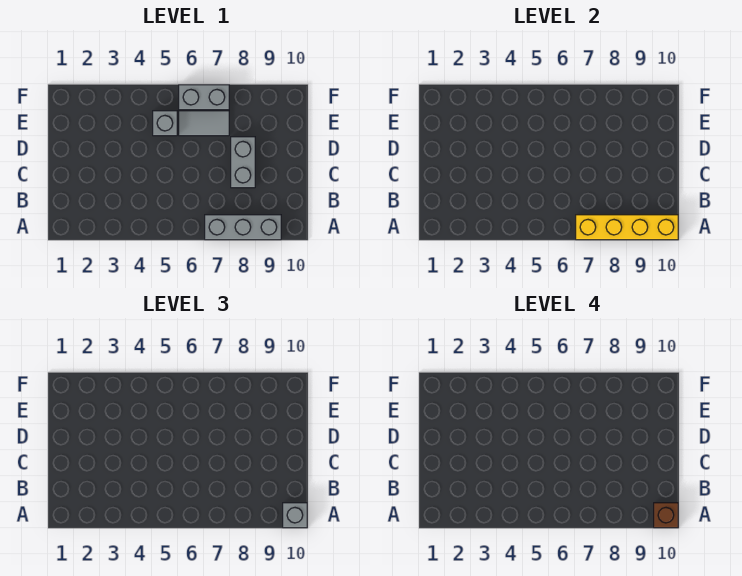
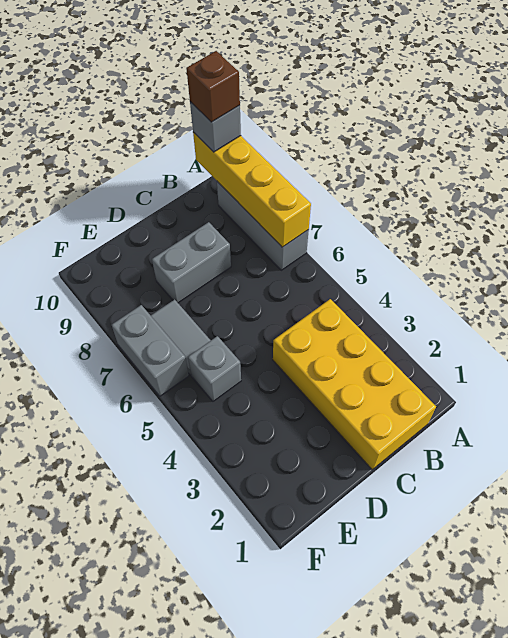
none -> yellow brick B1:C4 level 1

